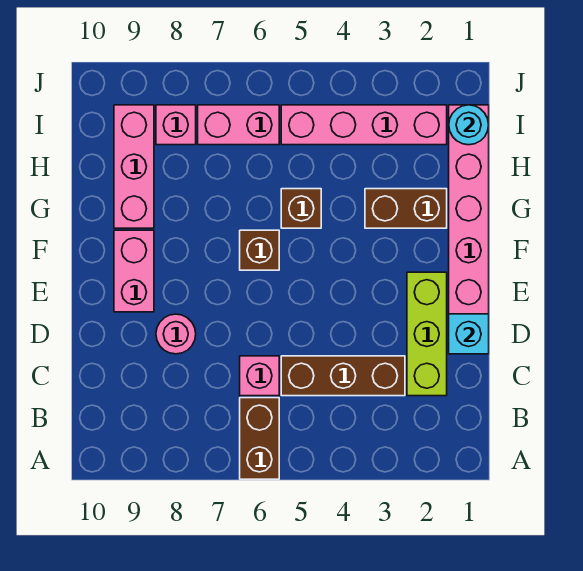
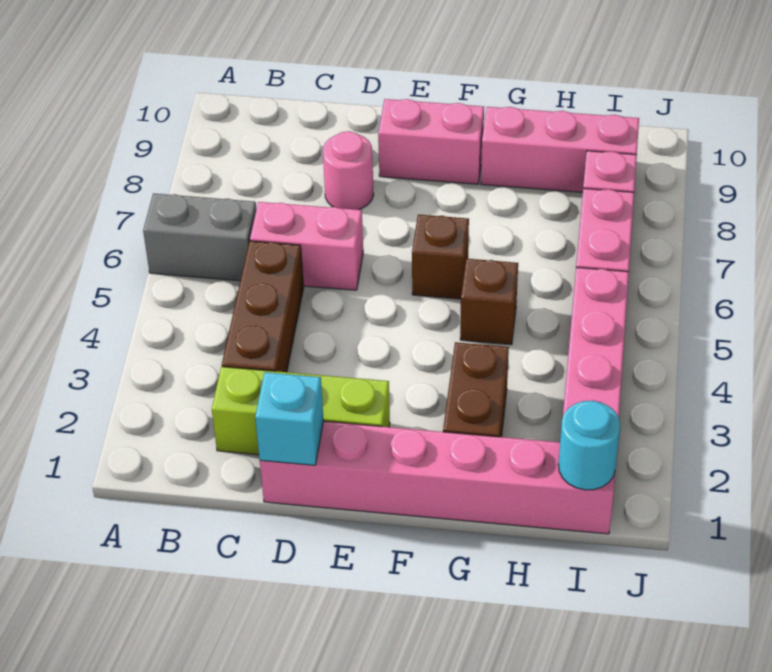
brown brick A6:B6 level 1 -> grey brick A6:B6 level 1
pink brick C6 level 1 -> pink brick C6:D6 level 1

